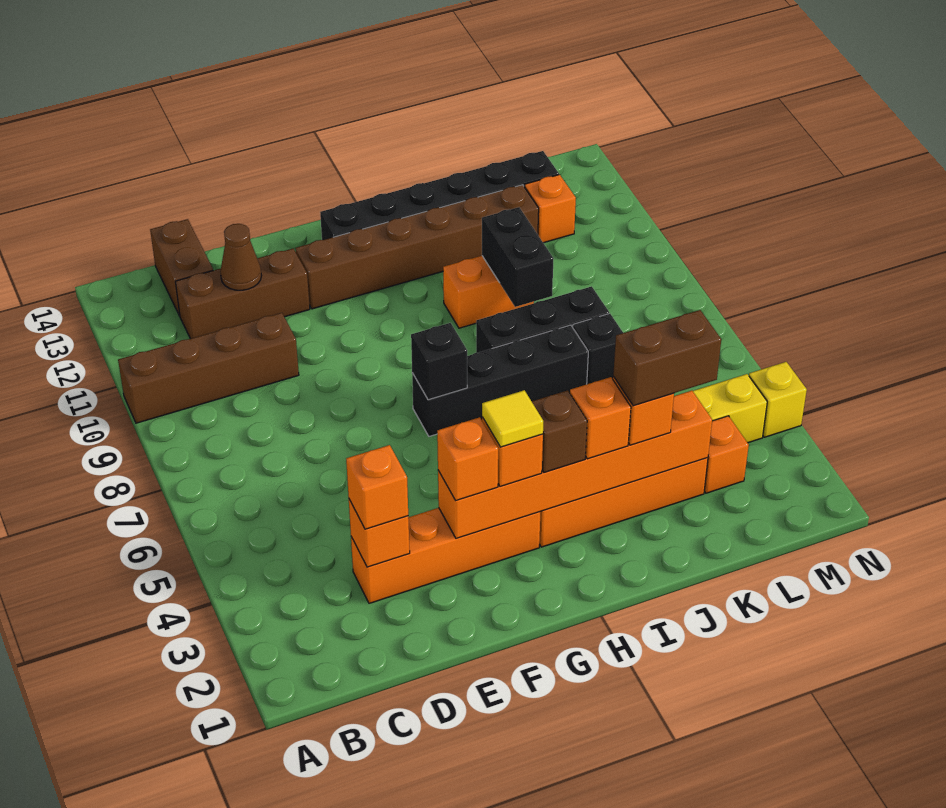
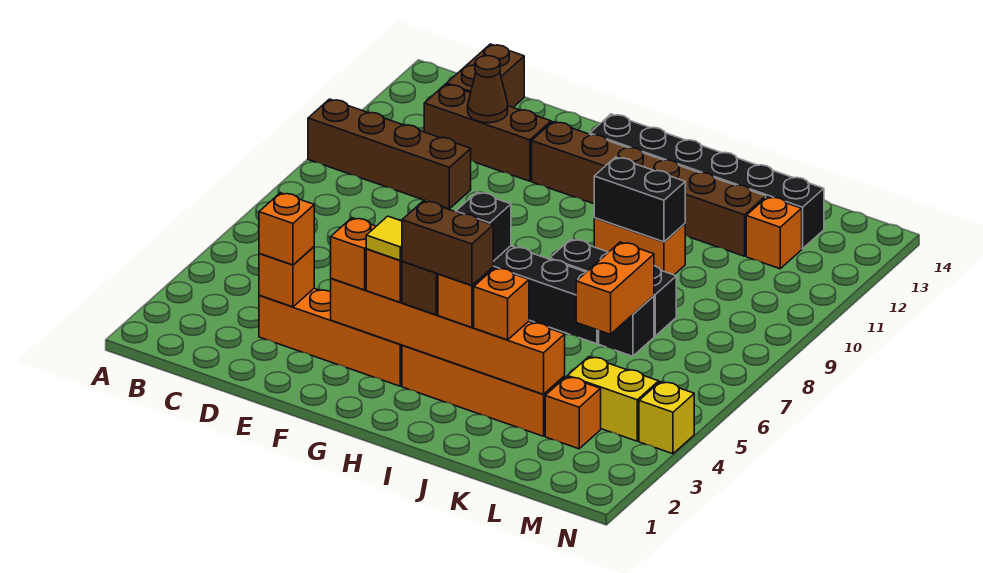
brown brick J3:K3 level 4 -> brown brick H3:I3 level 4
black brick J9:J10 level 2 -> black brick I10:J10 level 2
none -> orange brick K6:K7 level 2

